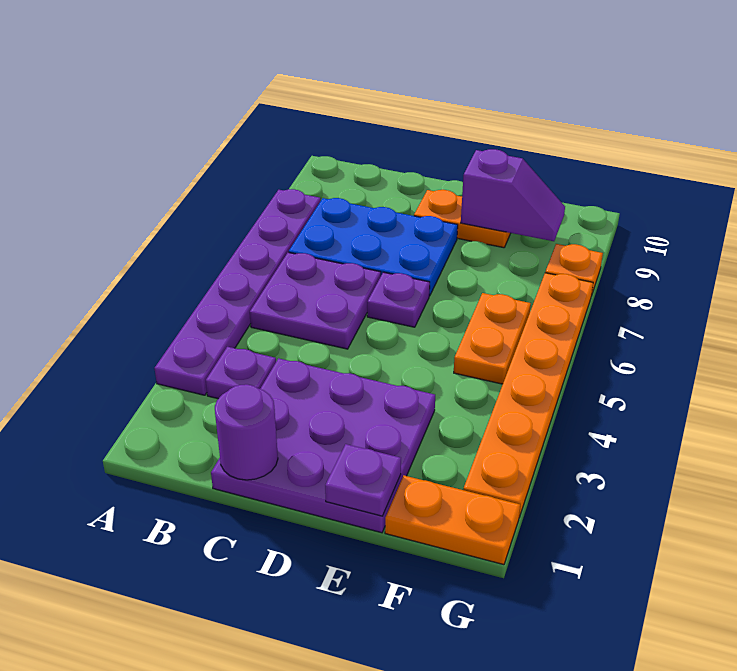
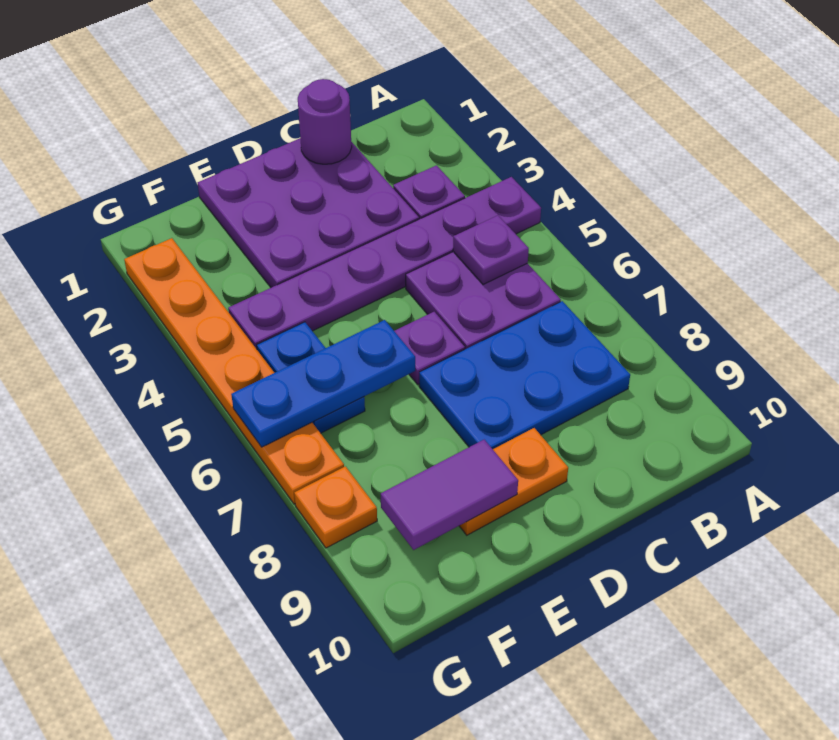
purple plate A3:A8 level 1 -> purple plate A4:F4 level 1
purple plate E1 level 2 -> purple plate B5 level 2
none -> blue plate E6:G6 level 2
purple slope E9:F9 level 2 top E -> purple tile E9:F9 level 2
orange plate F1:G1 level 1 -> none
orange plate F5:F6 level 1 -> blue plate F5:F6 level 1

